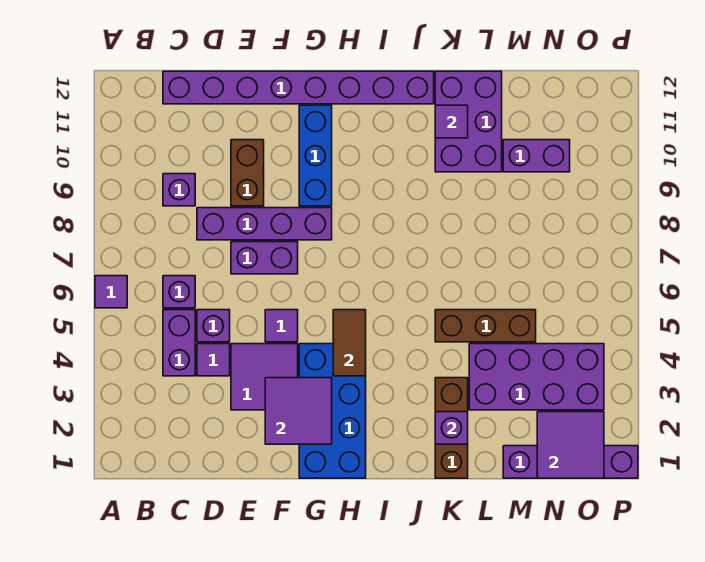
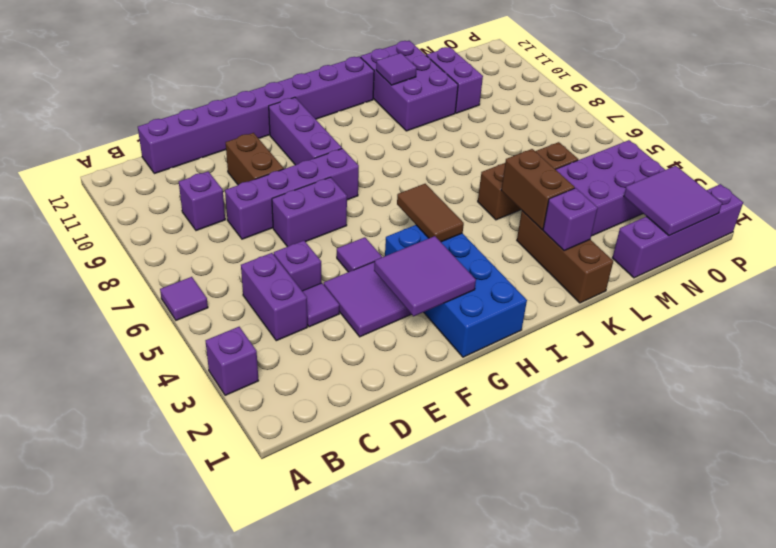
purple brick C6 level 1 -> purple brick A3 level 1
blue brick G9:G11 level 1 -> purple brick G9:G11 level 1
none -> brown brick K3:K4 level 2
purple brick M10:N10 level 1 -> purple brick M10:M11 level 1

